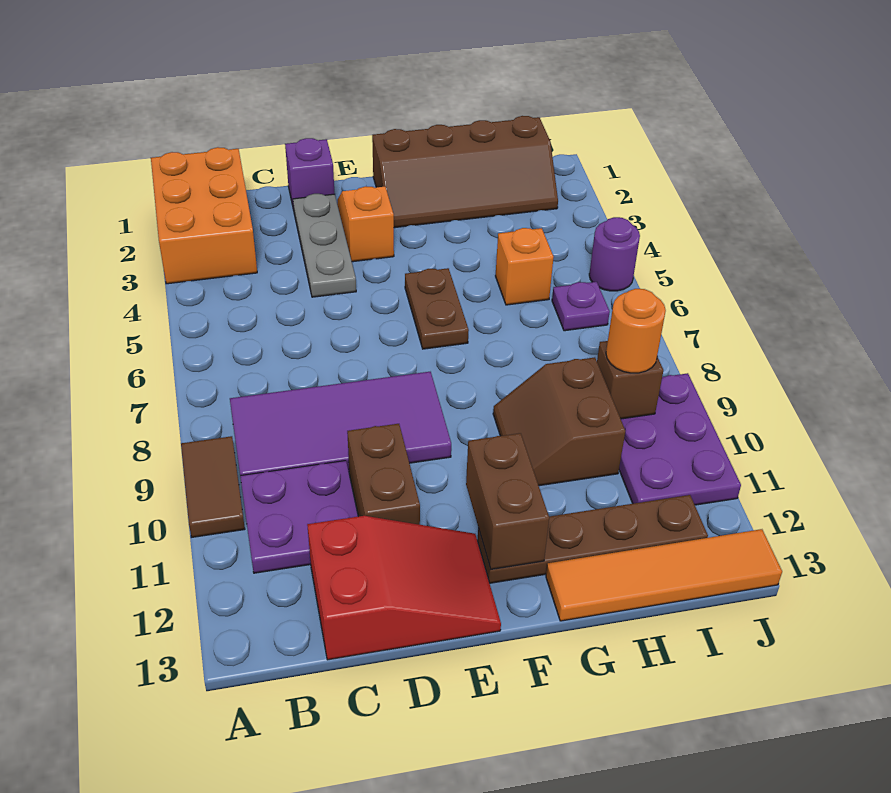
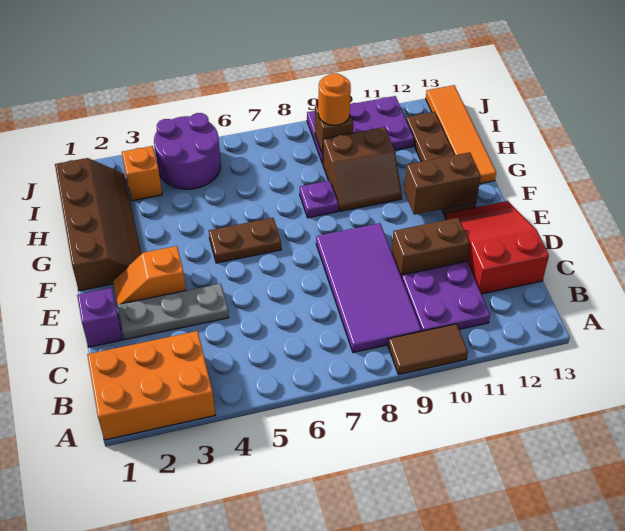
orange brick H5 level 1 -> orange brick I3 level 1
purple plate I6 level 1 -> purple plate G8 level 1
purple round brick J5 level 1 -> purple round brick I4:J5 level 1

